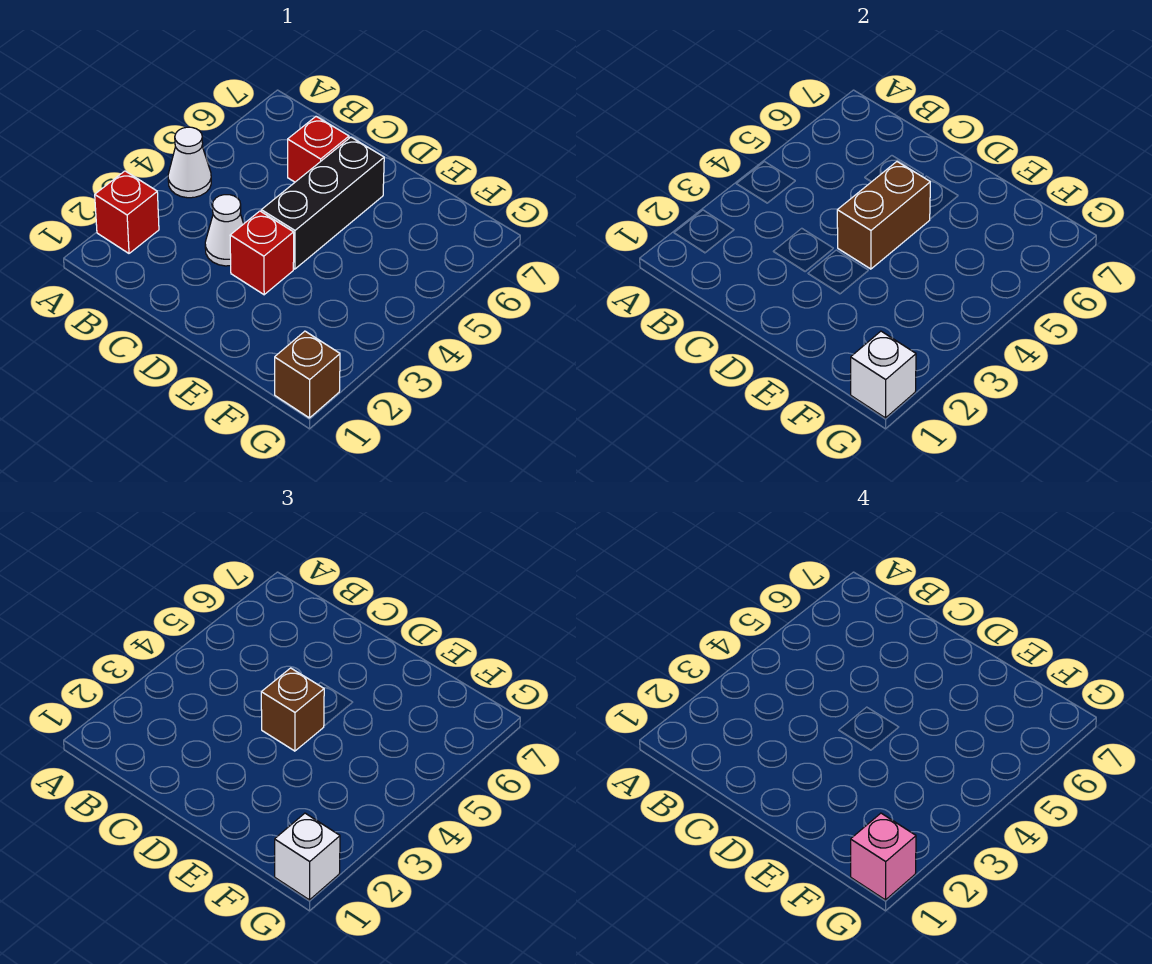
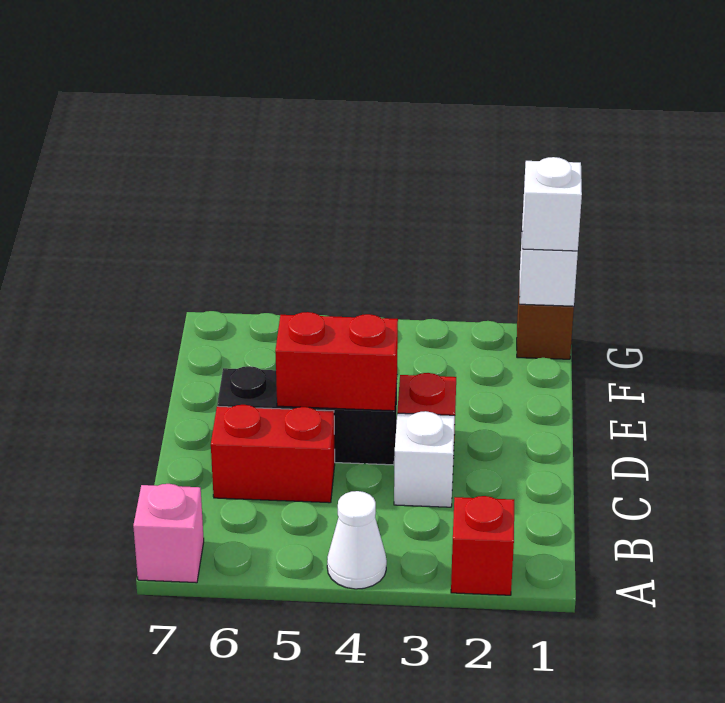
white cone C3 level 1 -> white brick C3 level 1
red brick C6 level 1 -> red brick C5:C6 level 1
brown brick D4:D5 level 2 -> red brick D4:D5 level 2
brown brick D4 level 3 -> none
pink brick G1 level 4 -> pink brick A7 level 1

